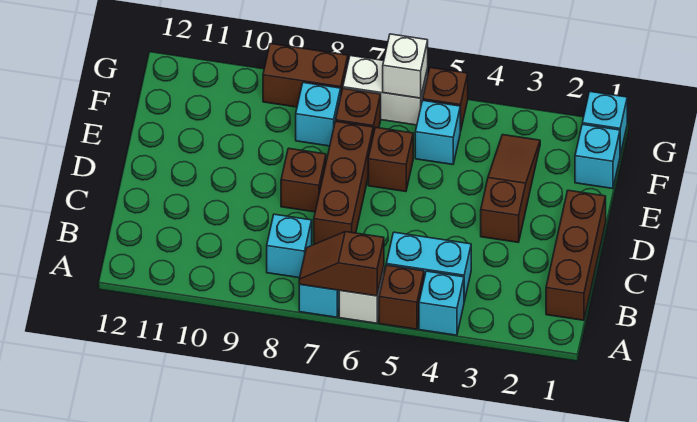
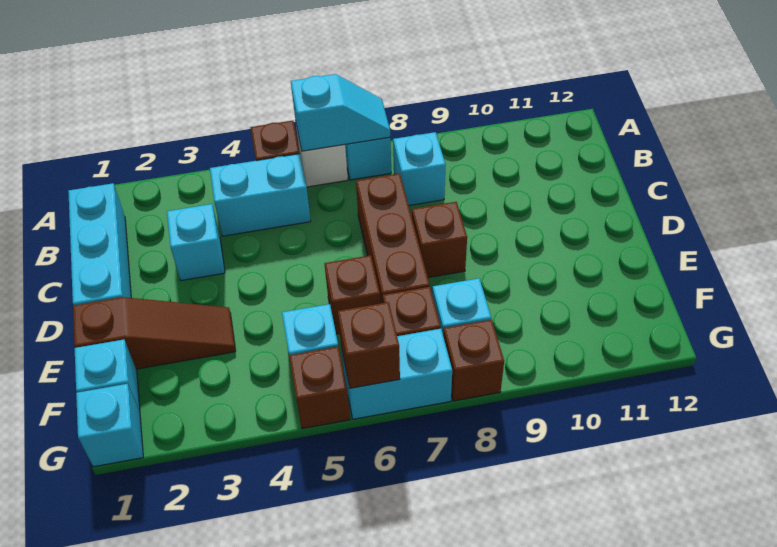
cyan brick A4 level 1 -> cyan brick C3 level 1
brown slope A6:A7 level 2 top 6 -> cyan slope A6:A7 level 2 top 6
brown brick B1:D1 level 1 -> cyan brick B1:D1 level 1
brown slope D3:F3 level 1 top D -> brown slope E1:E3 level 1 top 1
white brick G6:G7 level 1 -> cyan brick G6:G7 level 1
white brick G6 level 2 -> brown brick G6 level 2
brown brick G8:G9 level 1 -> brown brick G8 level 1

